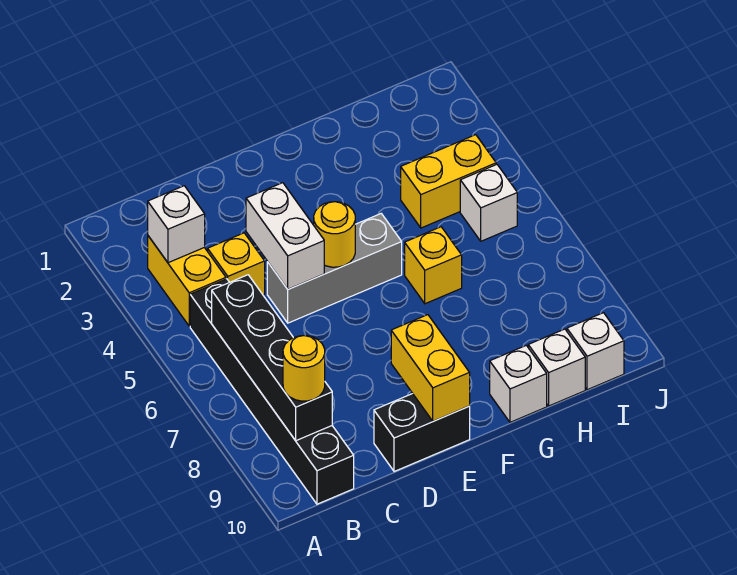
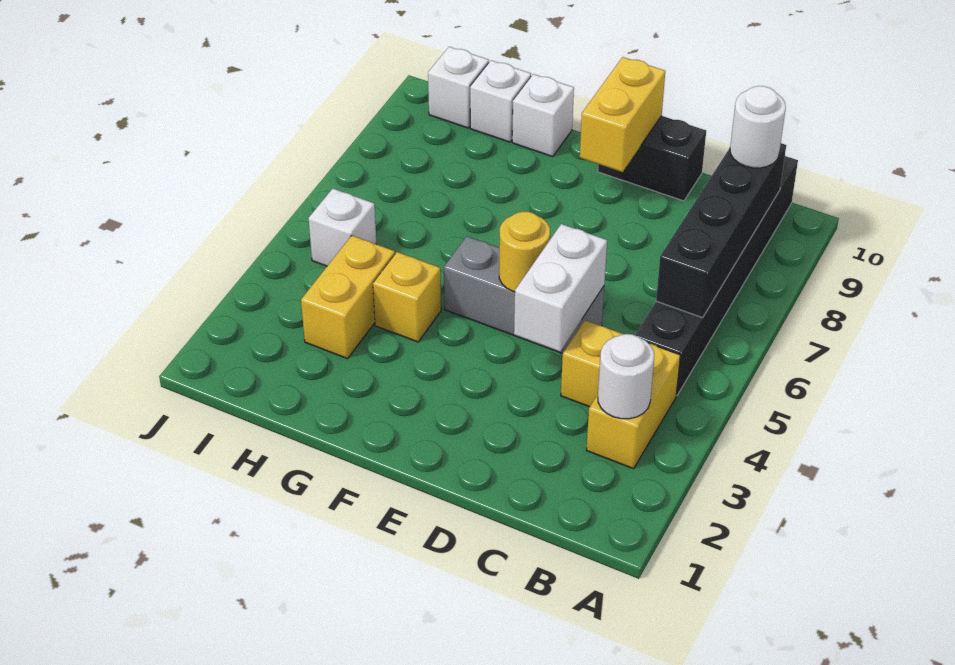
white brick B3 level 2 -> white round brick B3 level 2
yellow round brick B9 level 3 -> white round brick B9 level 3
yellow brick G6 level 1 -> yellow brick G4 level 1
yellow brick H4:I4 level 1 -> yellow brick H3:H4 level 1

